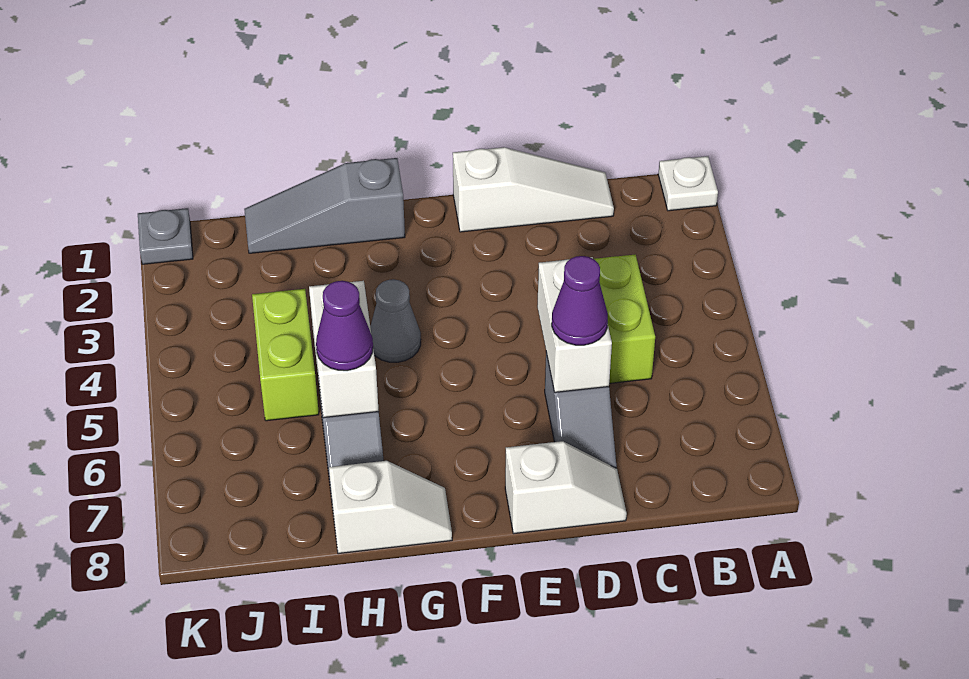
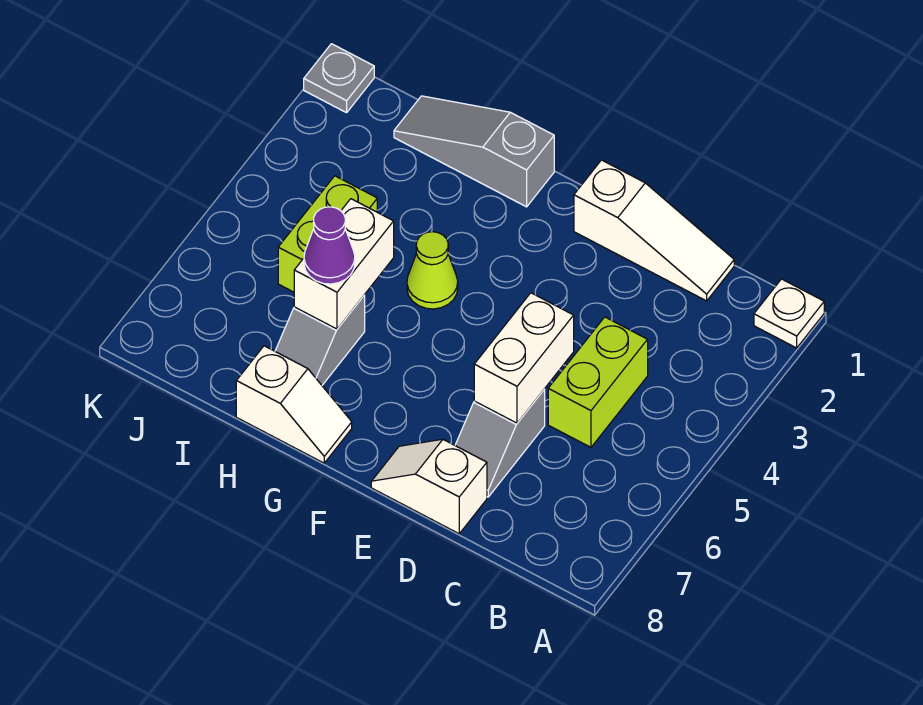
purple cone D6 level 3 -> none
white slope D8:E8 level 1 top E -> white slope D8:E8 level 1 top D
grey cone G4 level 1 -> lime cone G4 level 1

